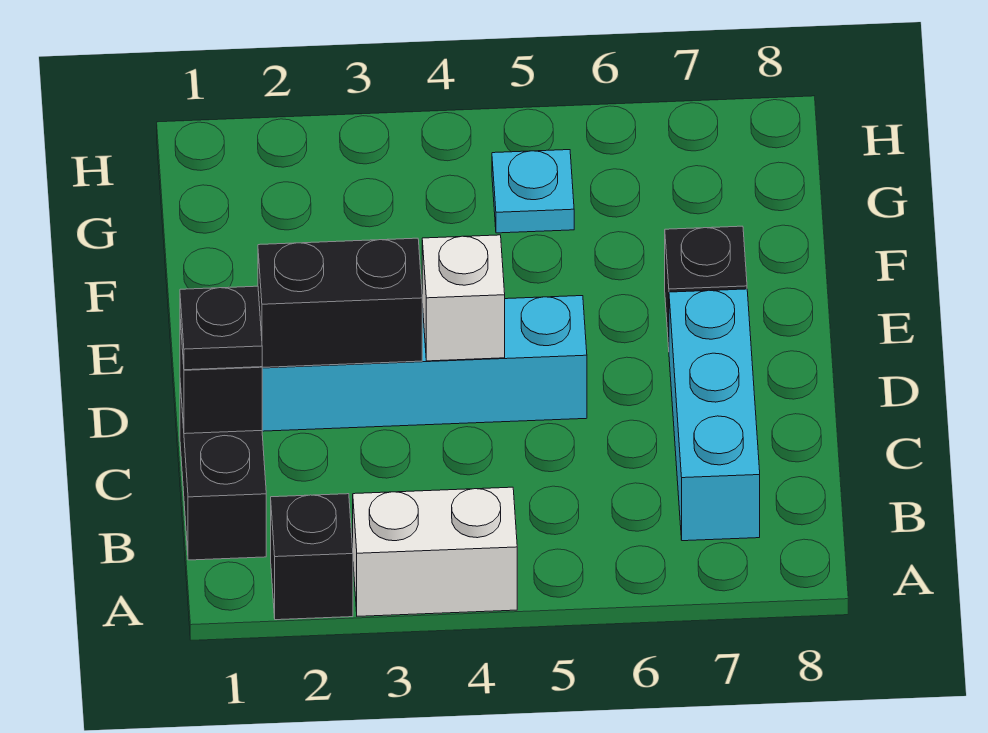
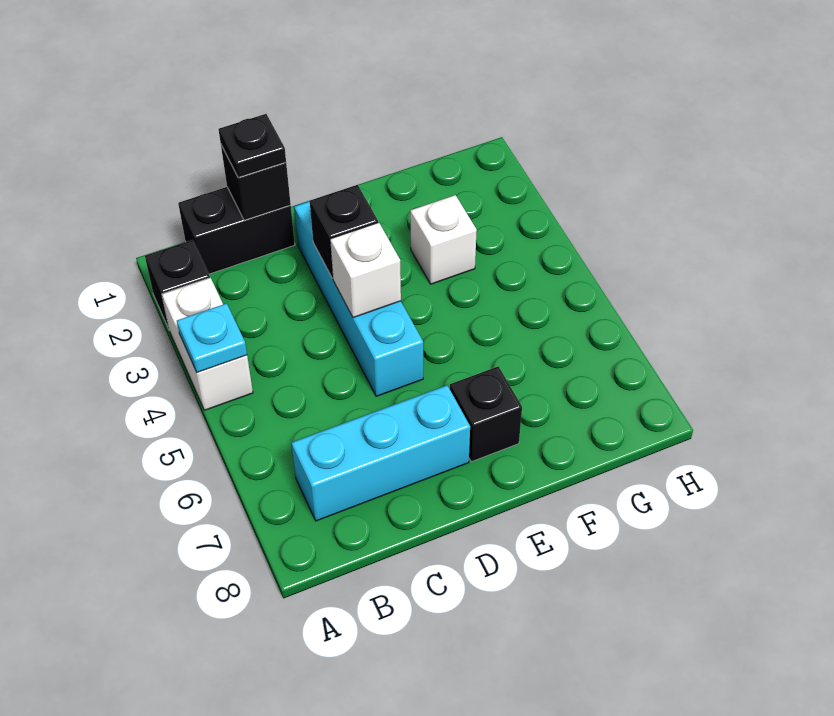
black brick D2:D3 level 2 -> black brick D3 level 2
none -> white brick F3 level 1
cyan plate G5 level 1 -> cyan plate A4 level 2

